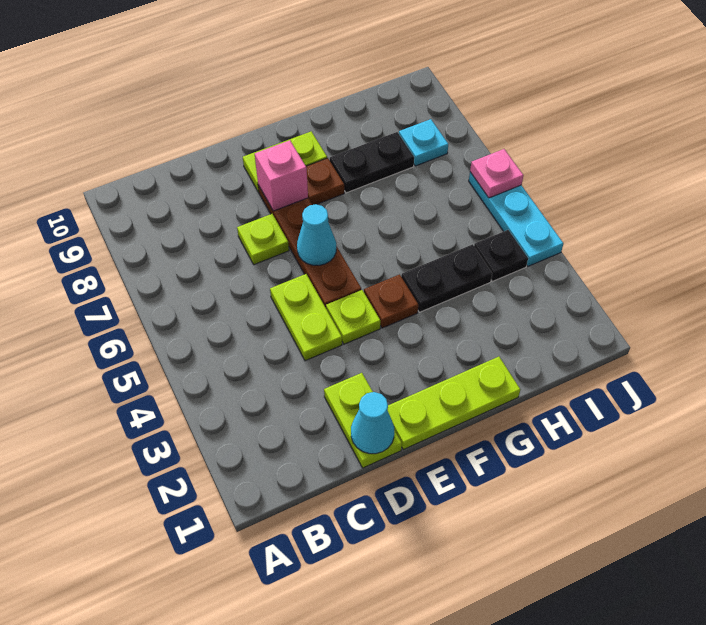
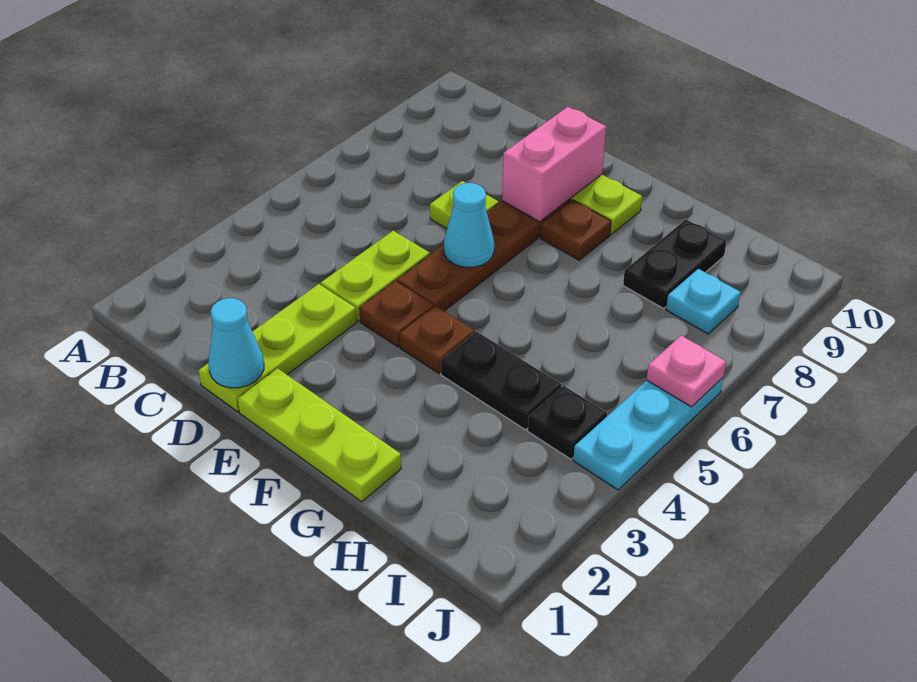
lime plate D1:D2 level 1 -> lime plate D1:D3 level 1
lime plate E4 level 1 -> brown plate E4 level 1
pink brick E8 level 2 -> pink brick E8:E9 level 2
black plate G8:H8 level 1 -> black plate H8:H9 level 1

